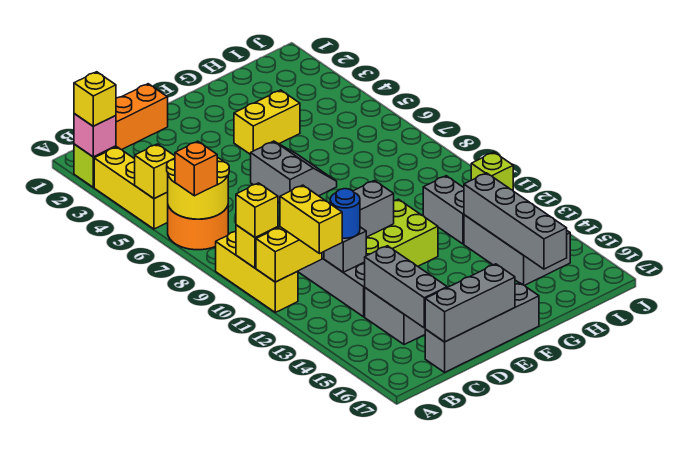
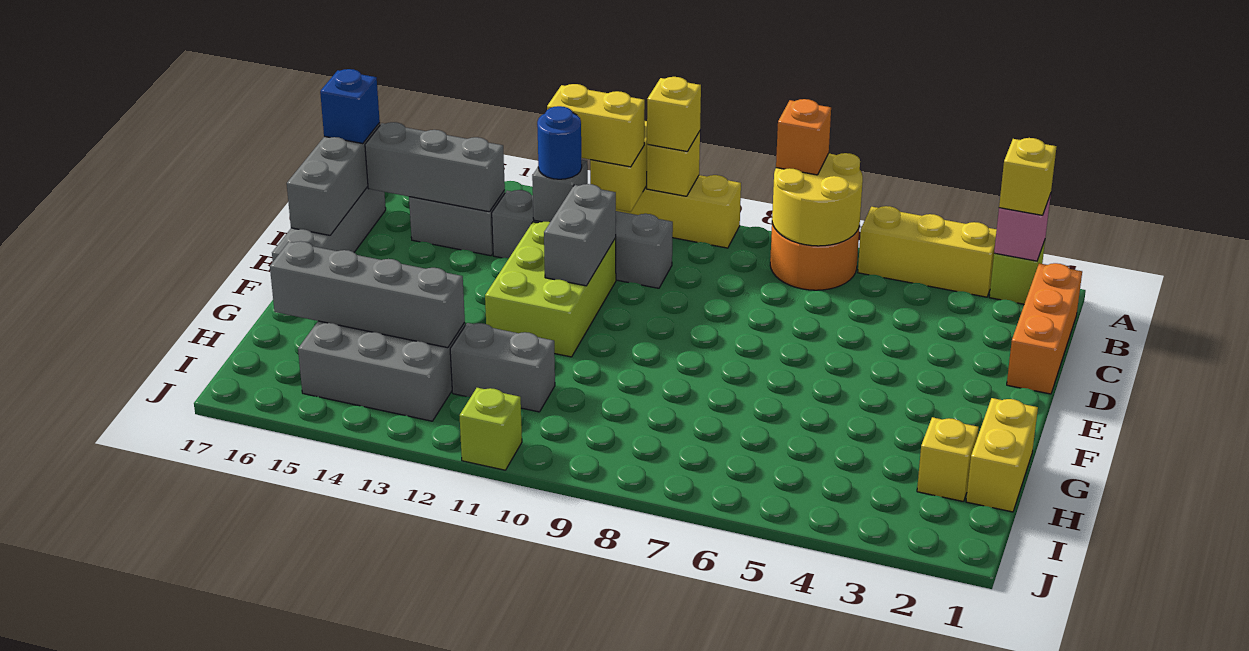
yellow brick A5 level 2 -> yellow brick H2 level 1
none -> blue brick C17 level 3
grey slope E6:F7 level 1 top E -> none
yellow brick F4:G4 level 1 -> yellow brick G1:H1 level 1

